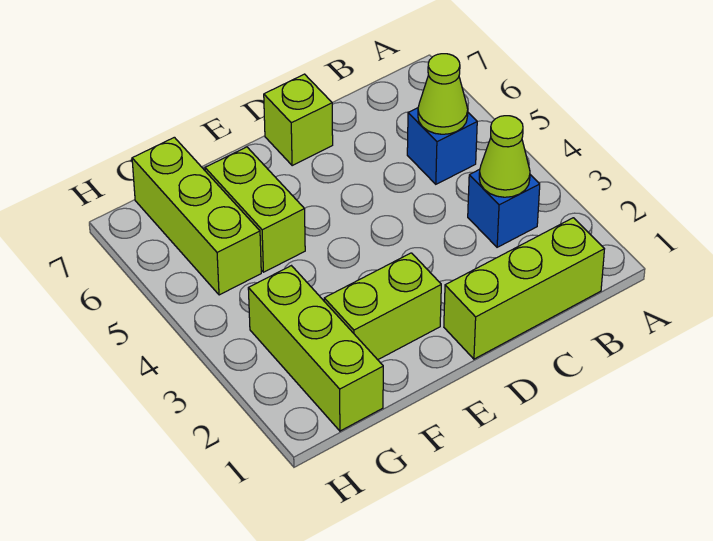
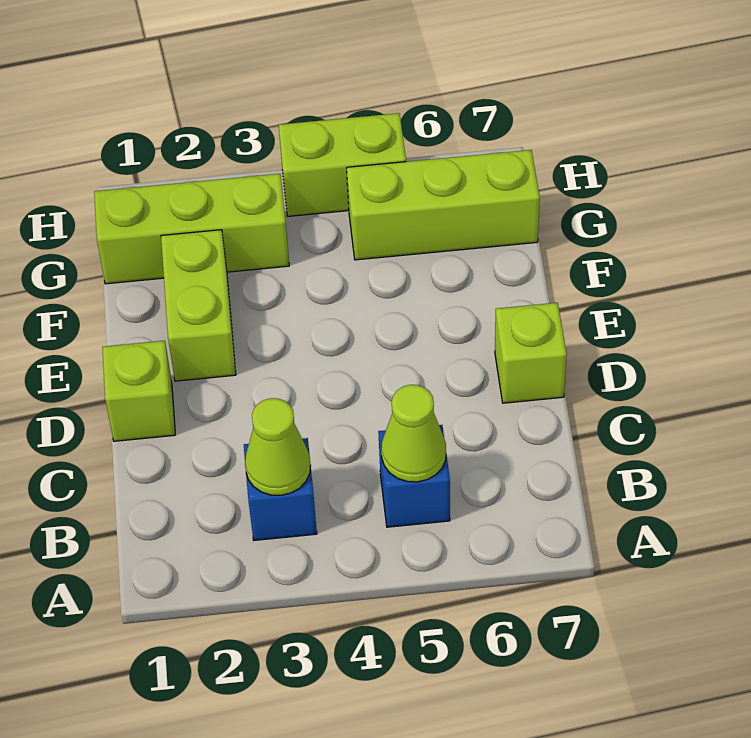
lime brick B1:D1 level 1 -> lime brick D1 level 1
lime brick F5:F6 level 1 -> lime brick H4:H5 level 1

